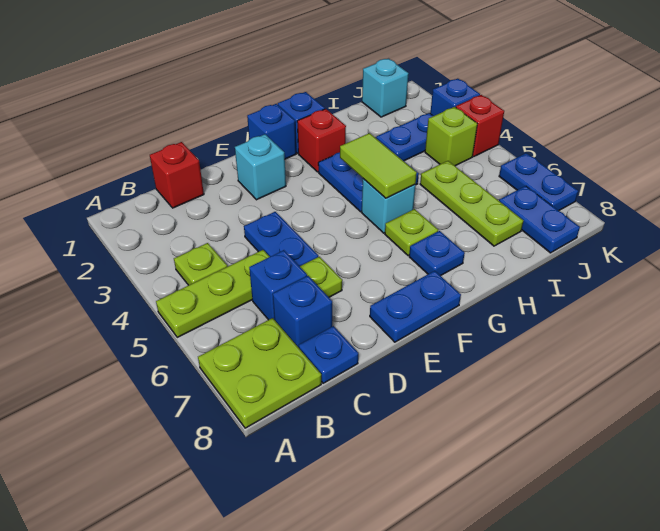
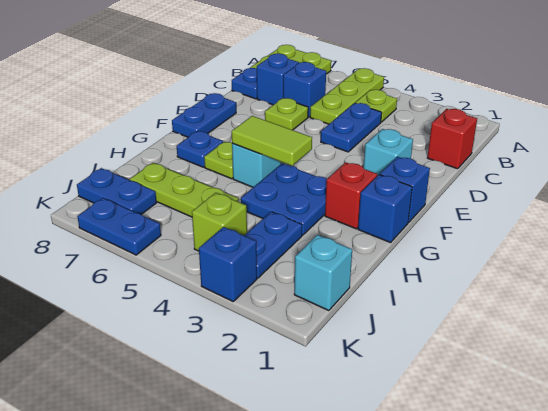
blue plate D4:D5 level 1 -> blue plate C4:D4 level 1
red brick K4 level 1 -> none

